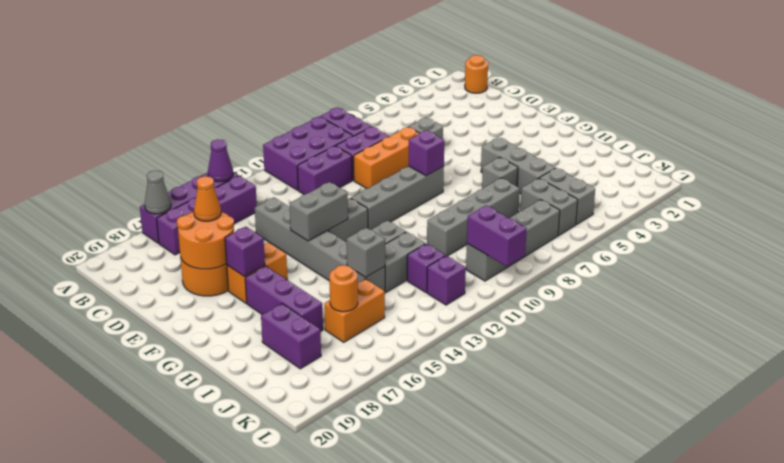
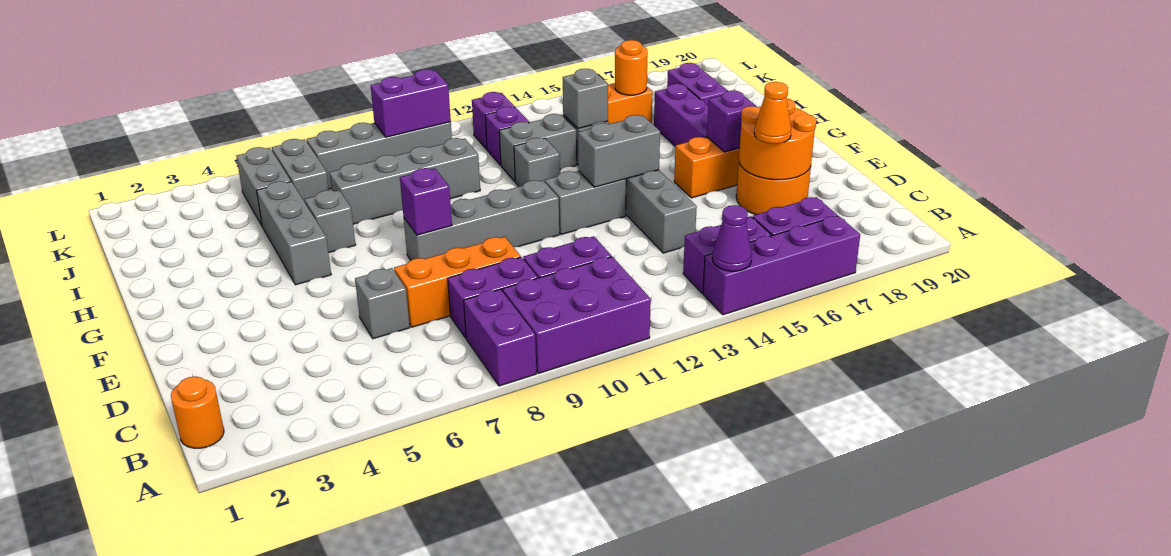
grey cone A17 level 2 -> none
purple brick K10:L10 level 2 -> purple brick K9:K10 level 2

